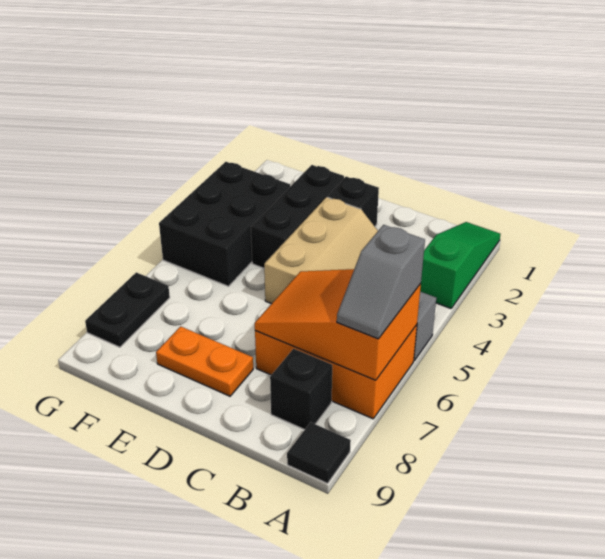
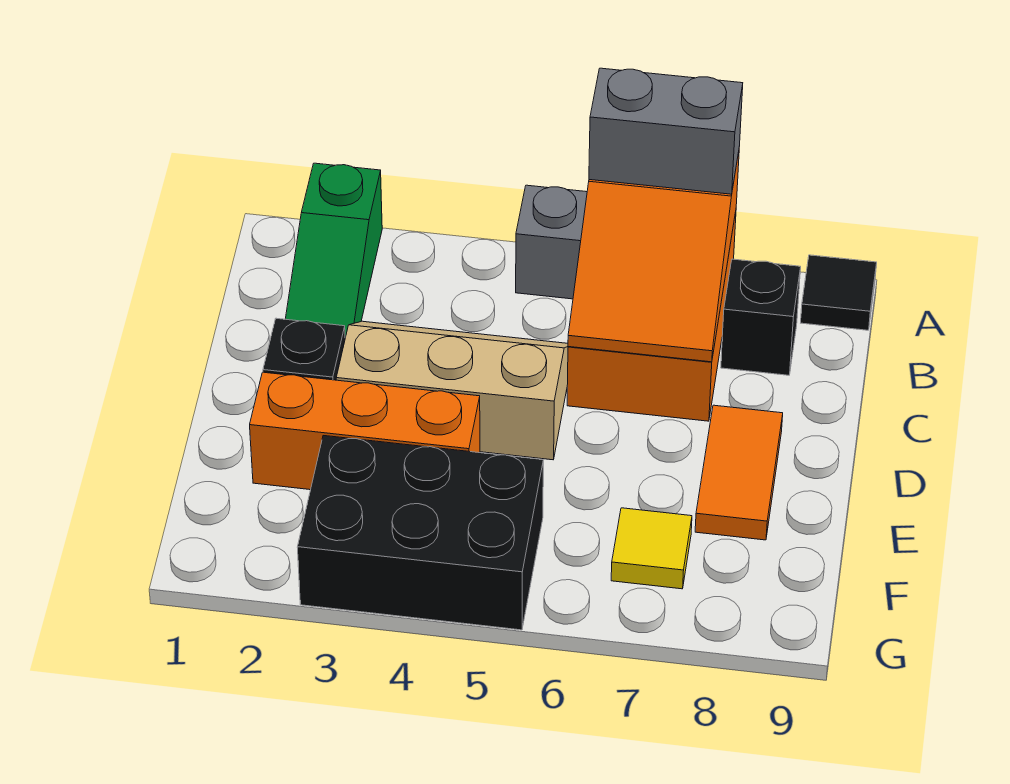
green slope A1:A3 level 1 top 3 -> green slope A2:C2 level 1 top A
grey slope A6:A7 level 3 top 6 -> grey brick A6:A7 level 3
orange plate D8:E8 level 1 -> orange tile D8:E8 level 1
black brick E2:E4 level 1 -> orange brick E2:E4 level 1
none -> yellow tile F7 level 1
black plate G7:G8 level 1 -> none

